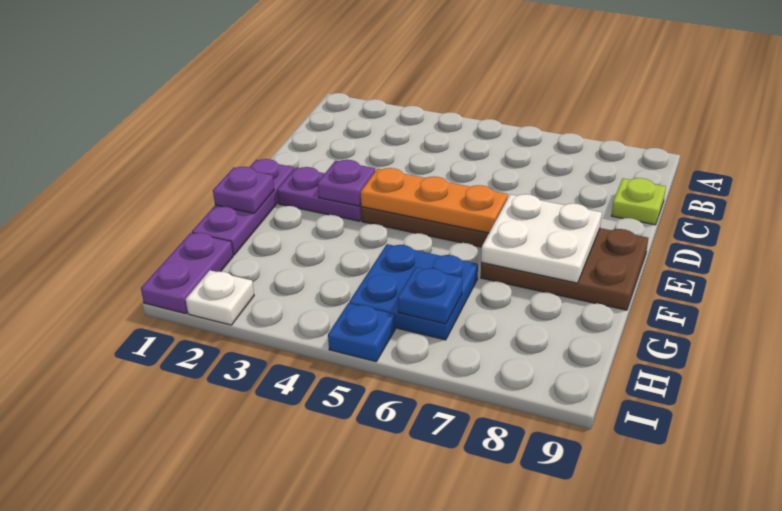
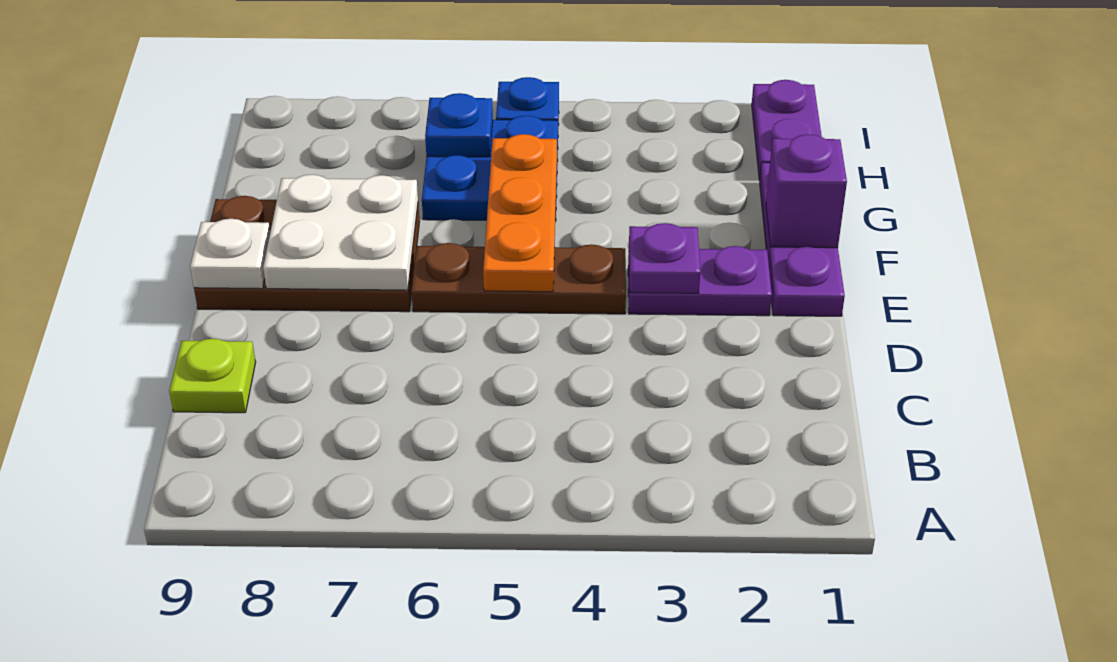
orange plate E4:E6 level 2 -> orange plate E5:G5 level 2
purple plate F1 level 2 -> purple brick F1 level 2
white plate I2 level 1 -> white plate E9 level 2

